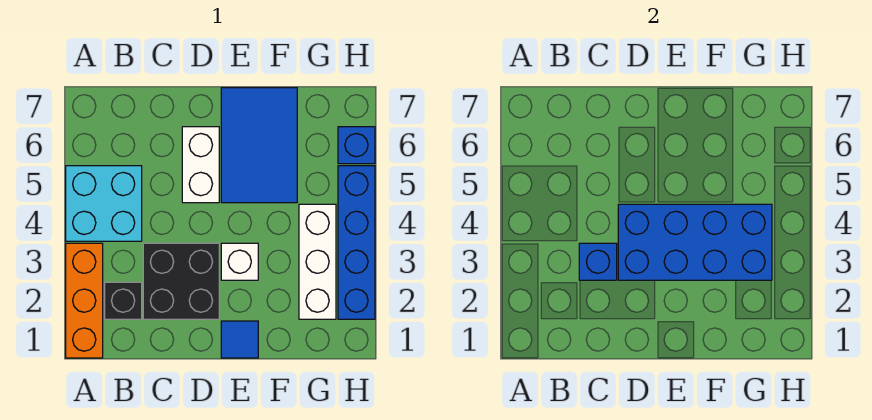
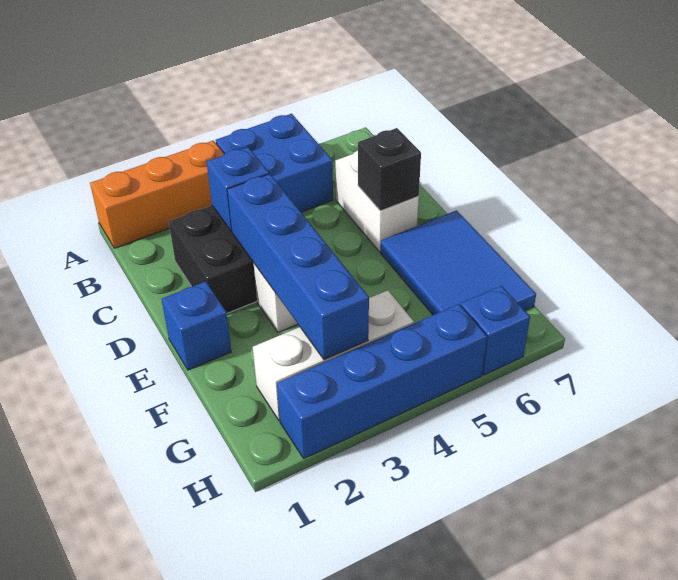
cyan brick A4:B5 level 1 -> blue brick A4:B5 level 1
black brick B2 level 1 -> black brick D6 level 2
blue brick D3:G4 level 2 -> blue brick D3:G3 level 2
white brick D5:D6 level 1 -> white brick C6:D6 level 1
blue tile E1 level 1 -> blue brick E1 level 1
blue tile E5:F7 level 1 -> blue tile E6:G7 level 1

